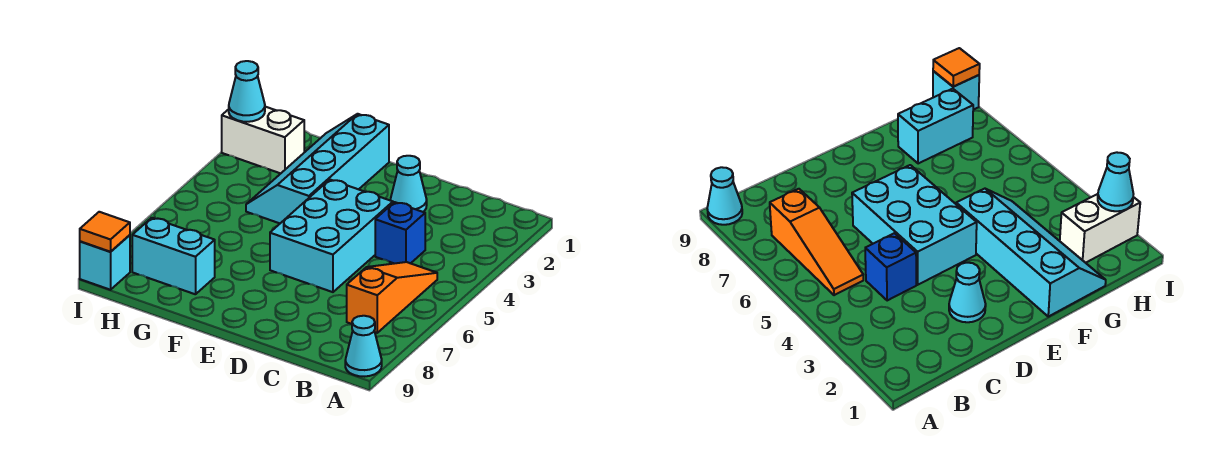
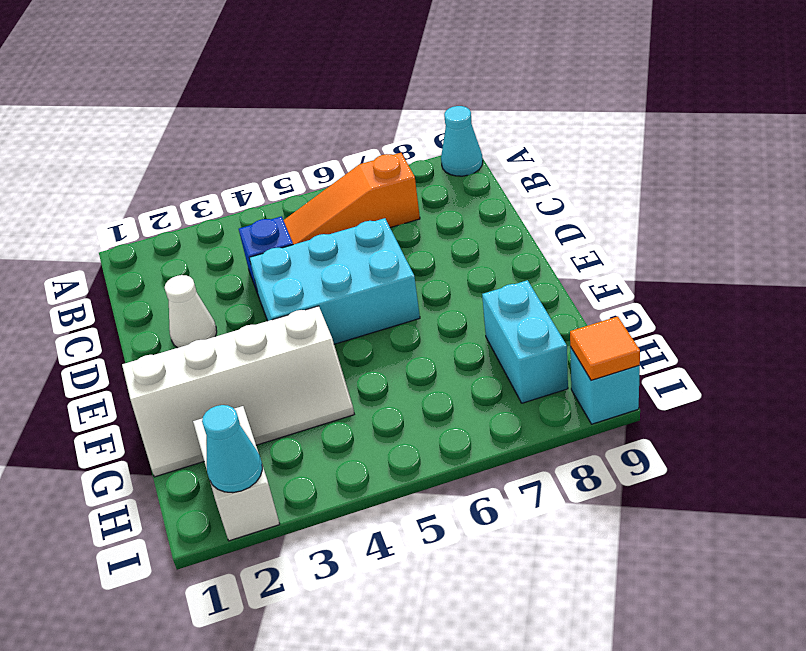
cyan cone D2 level 1 -> white cone D2 level 1
cyan slope F1:G4 level 1 top F -> white slope F1:G4 level 1 top F

